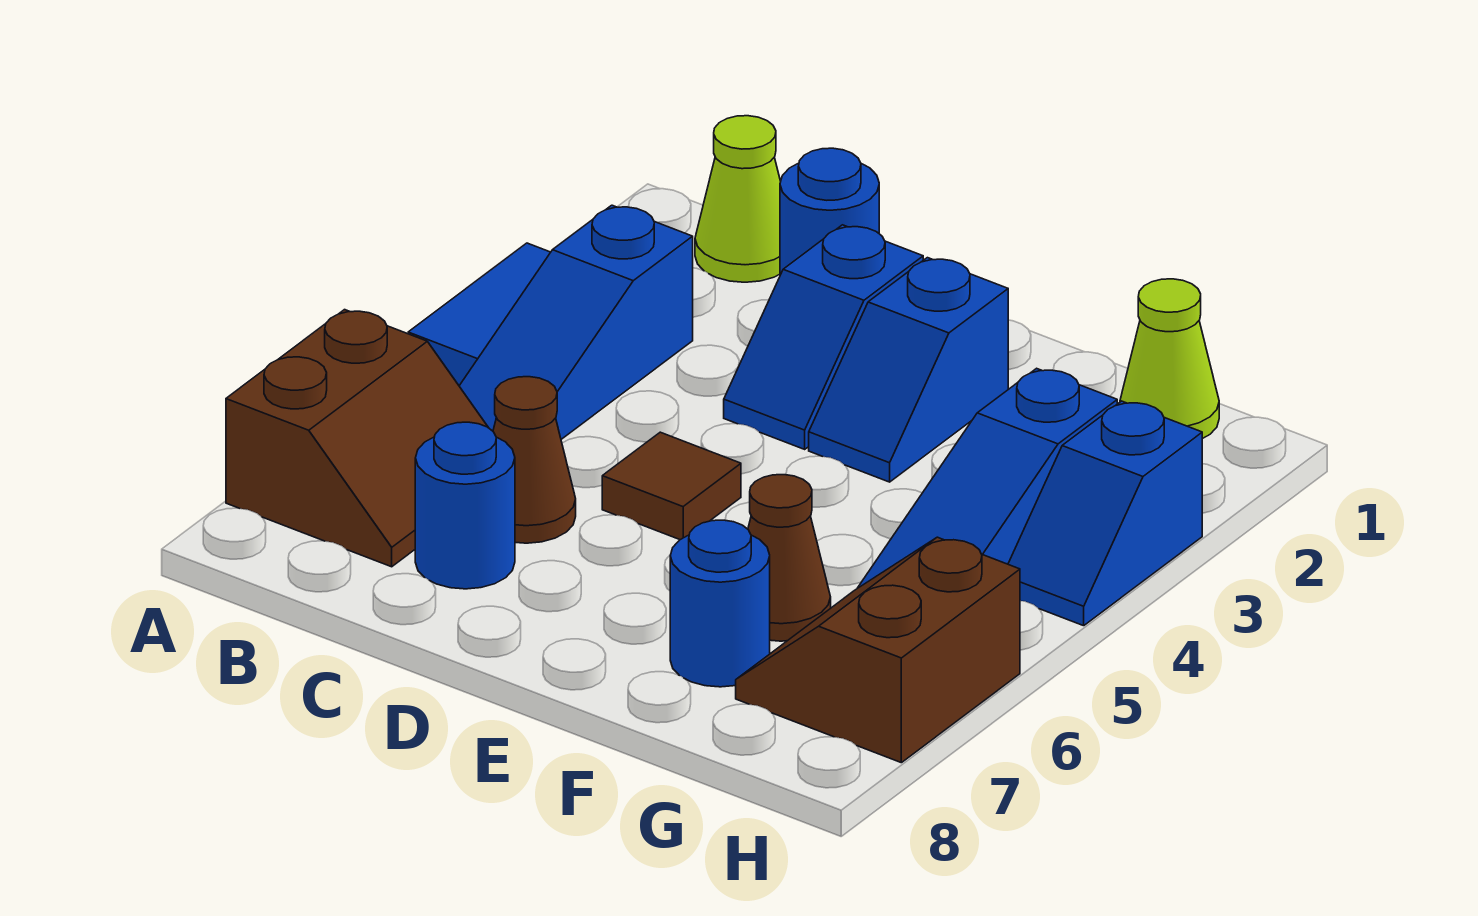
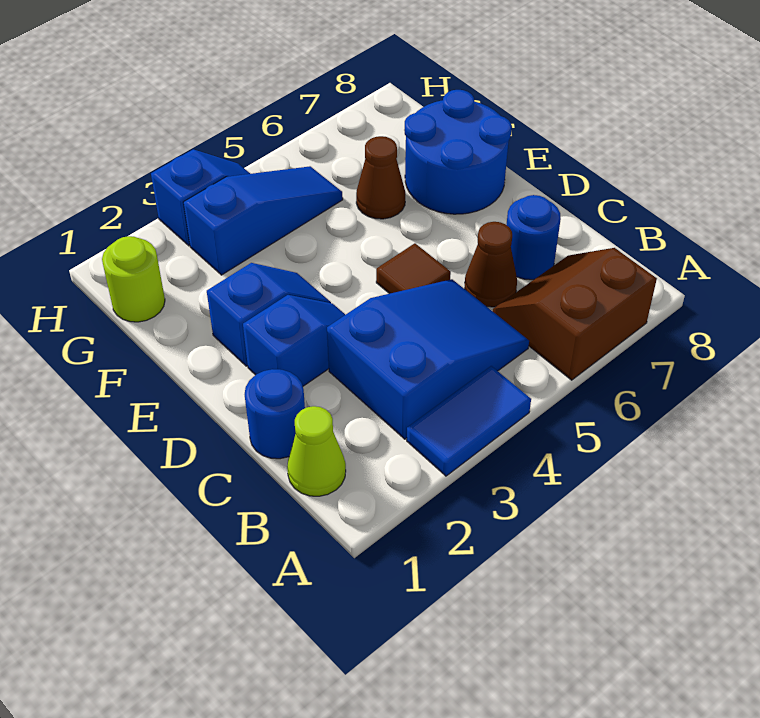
blue slope B3:B5 level 1 top 3 -> blue slope B3:C5 level 1 top 3
blue round brick F7 level 1 -> blue round brick E7:F8 level 1
lime cone G1 level 1 -> lime round brick G1 level 1
brown slope G6:H7 level 1 top H -> none

